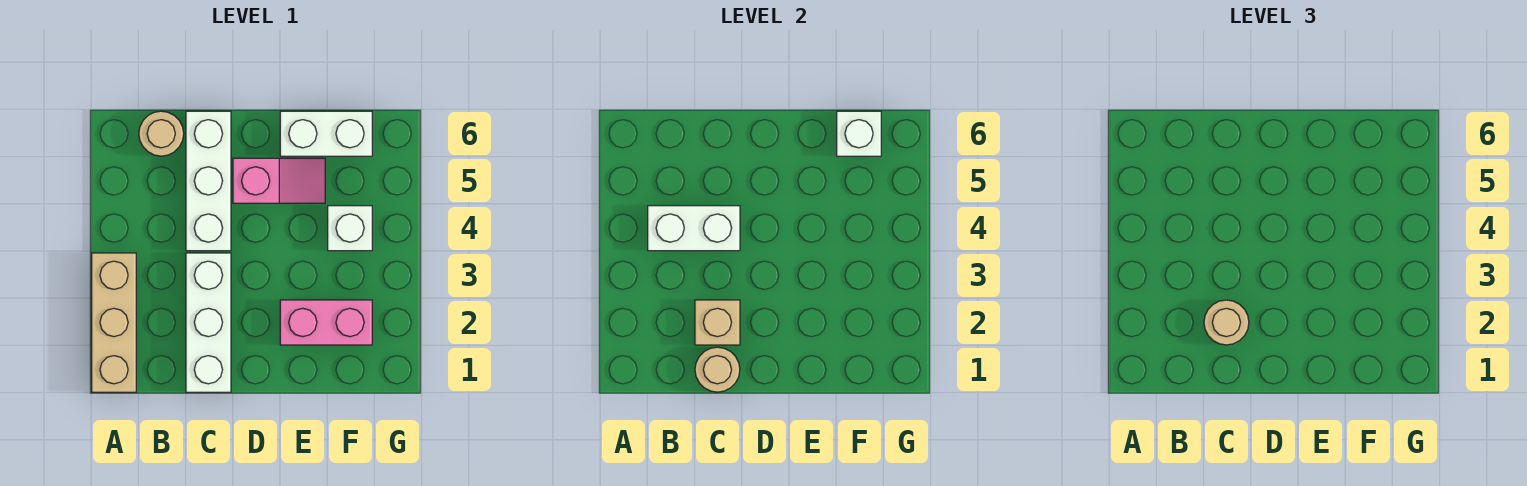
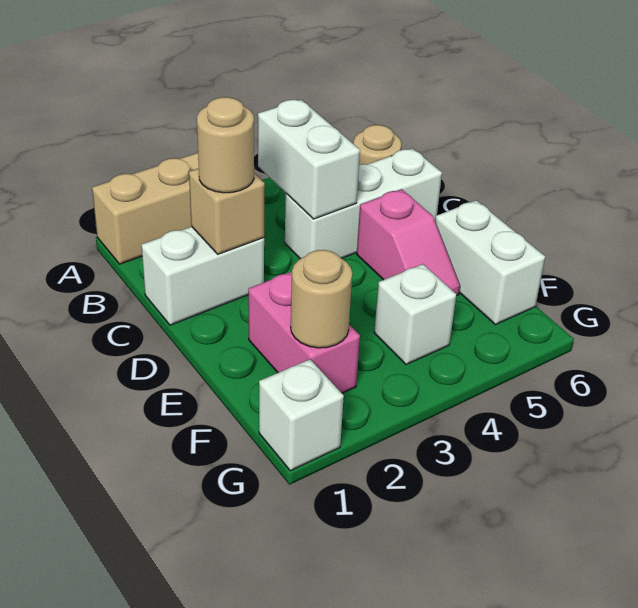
white brick C1:C3 level 1 -> white brick C1:C2 level 1
tan round brick C1 level 2 -> tan round brick F2 level 2
white brick F6 level 2 -> white brick G1 level 1

